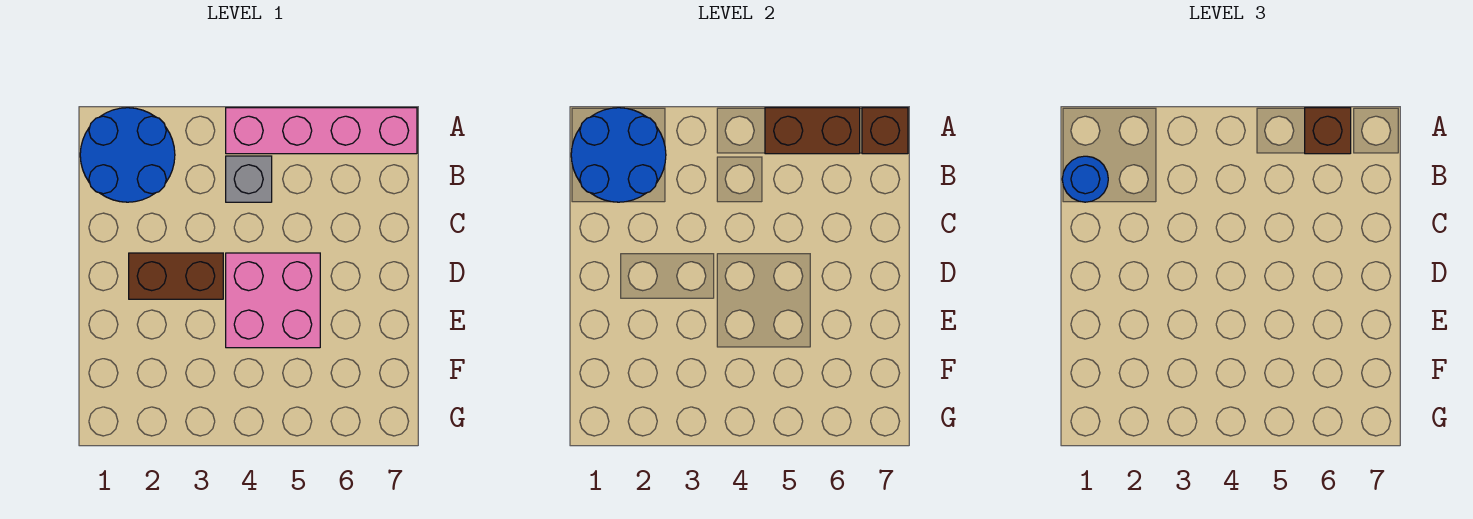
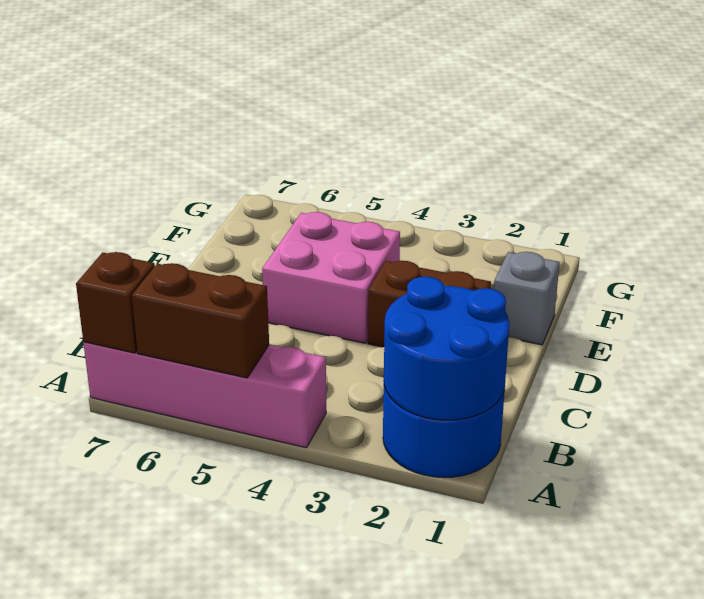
brown brick A6 level 3 -> none
blue round brick B1 level 3 -> none
grey brick B4 level 1 -> grey brick E1 level 1

